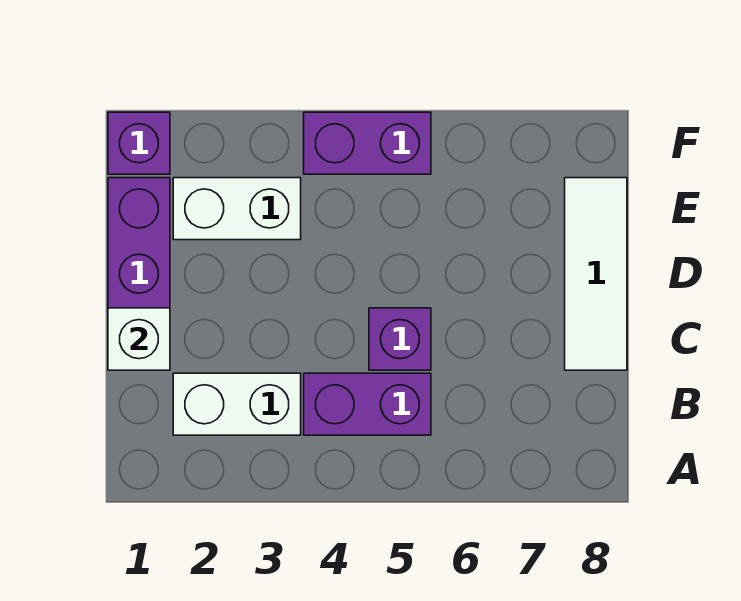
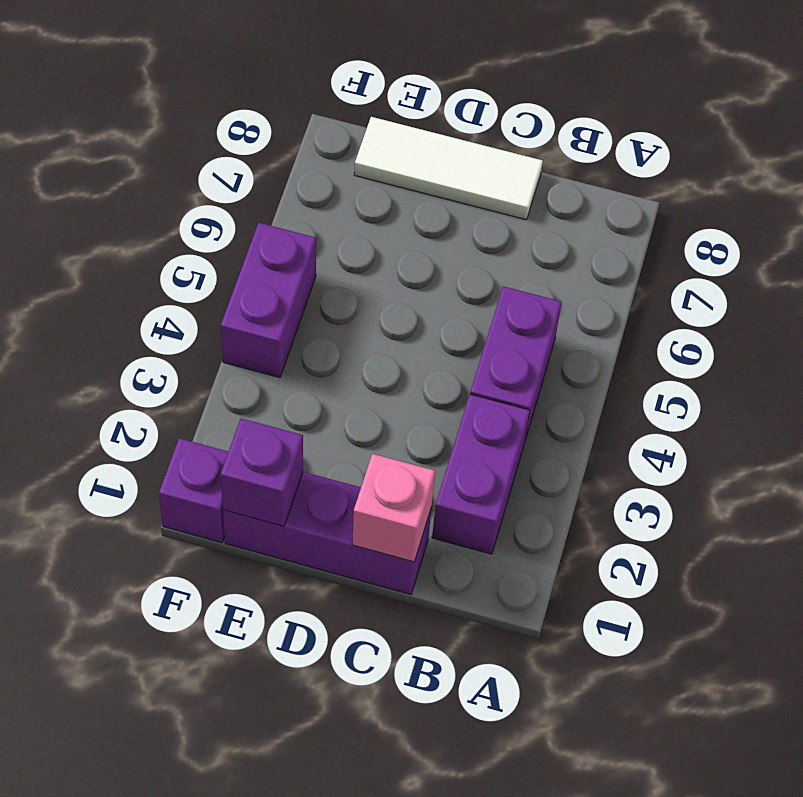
white brick B2:B3 level 1 -> purple brick B2:B3 level 1
white brick C1 level 2 -> pink brick C1 level 2
purple brick C5 level 1 -> purple brick E1 level 2
white brick E2:E3 level 1 -> none

